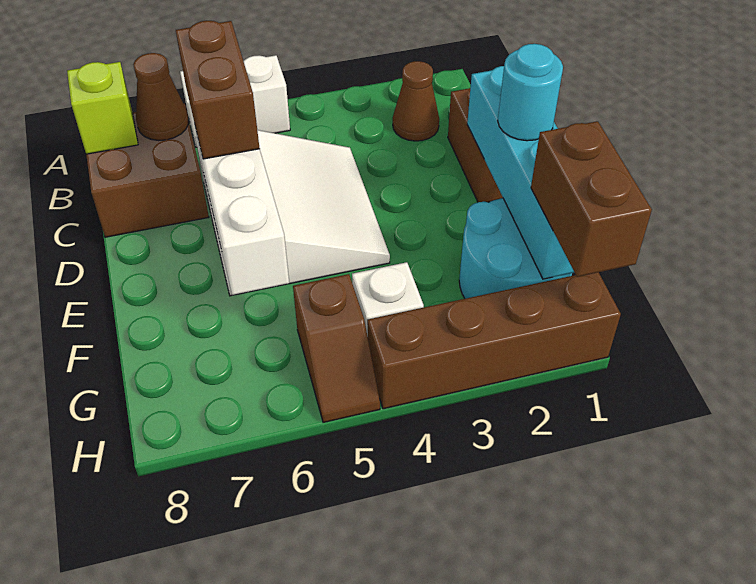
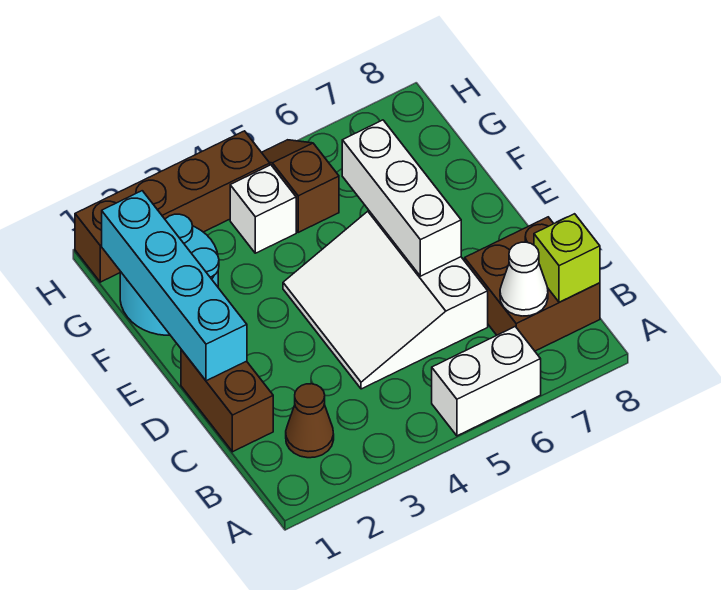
brown cone B7 level 2 -> white cone B7 level 2
brown brick C6:D6 level 3 -> none
cyan round brick E1 level 3 -> none
brown brick G1:H1 level 3 -> none

